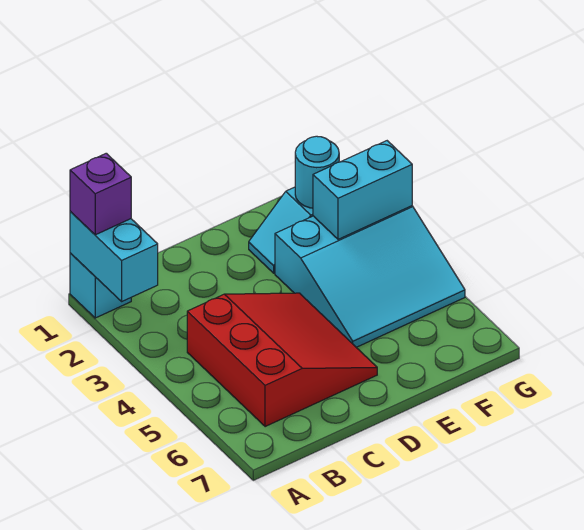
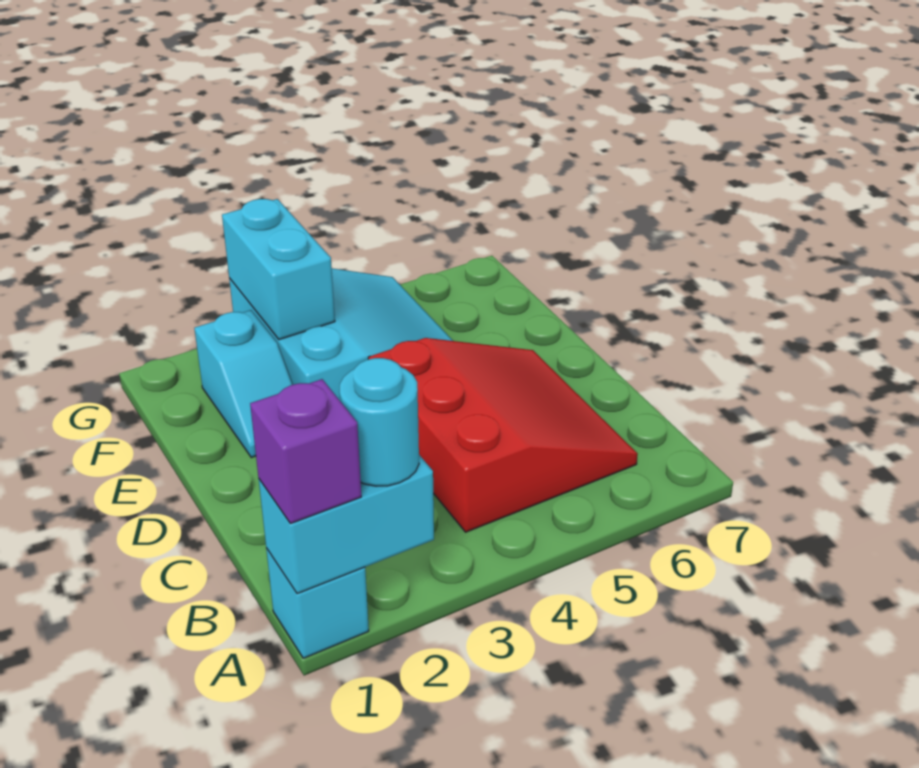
red slope B4:D6 level 1 top B -> red slope B4:D6 level 1 top 4
cyan round brick F2 level 2 -> cyan round brick A2 level 3

